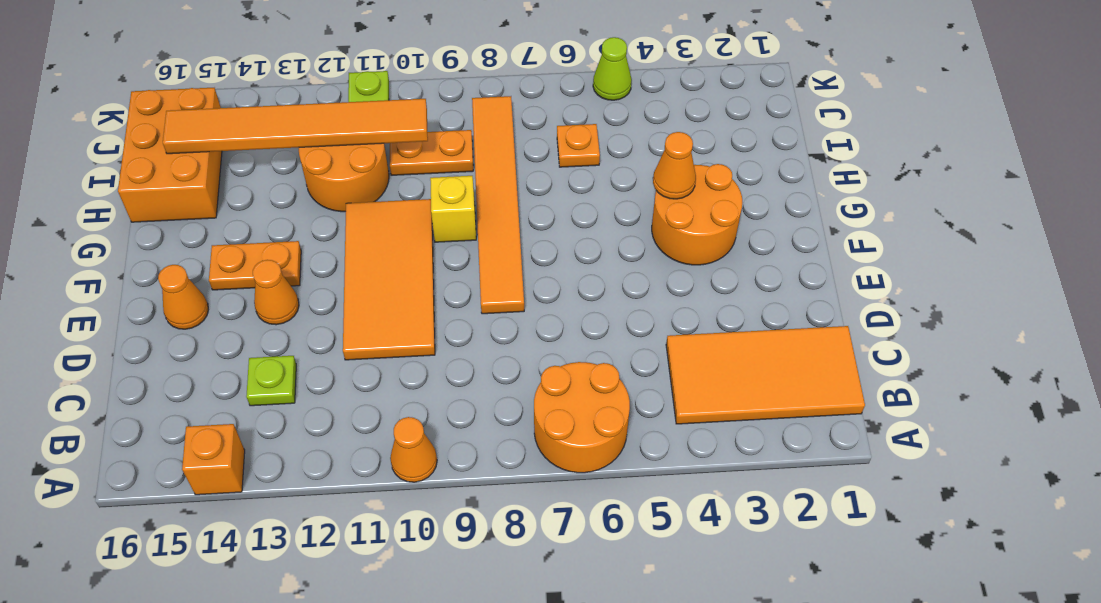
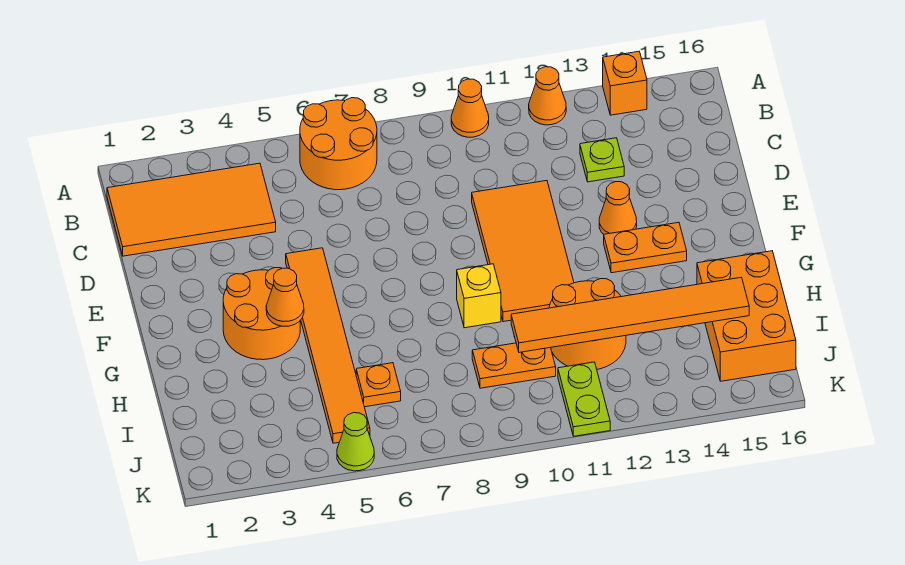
orange tile E8:J8 level 1 -> orange tile E5:J5 level 1
orange cone E15 level 1 -> orange cone A12 level 1

